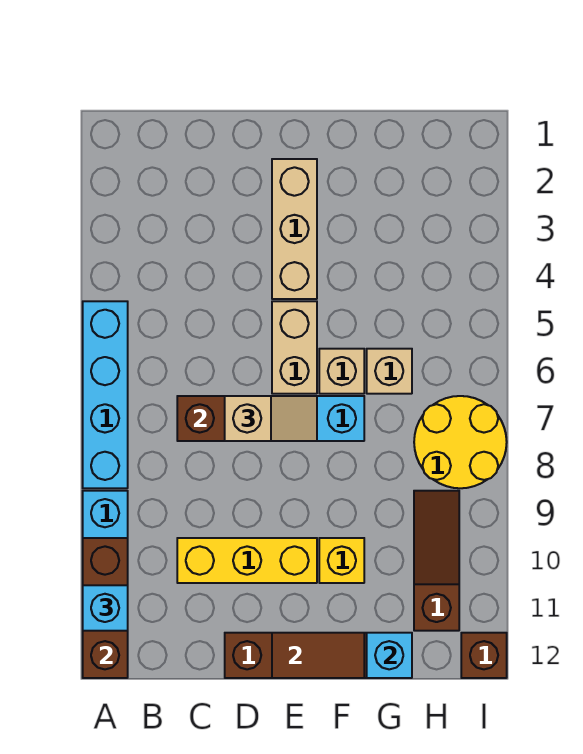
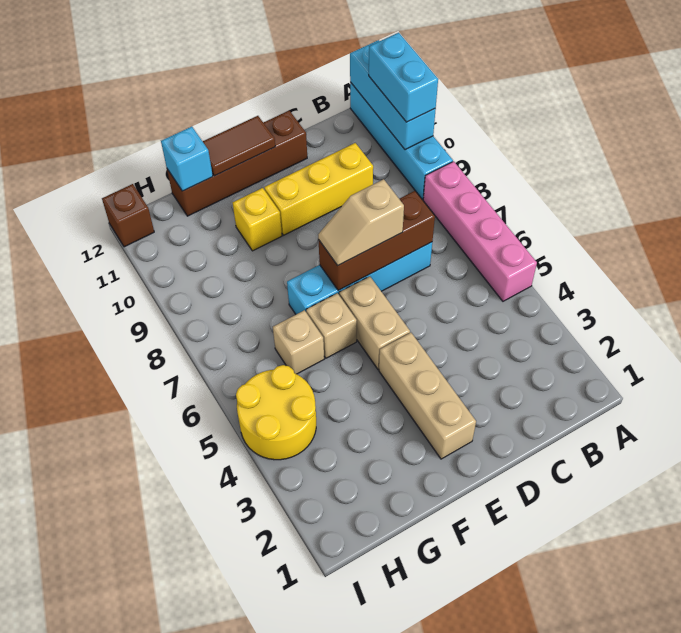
cyan brick A5:A8 level 1 -> pink brick A5:A8 level 1
brown brick A10:A12 level 2 -> cyan brick A10:A12 level 2
cyan brick A11 level 3 -> cyan brick A10:A11 level 3
yellow round brick H7:I8 level 1 -> yellow round brick H4:I5 level 1
brown slope H9:H11 level 1 top 11 -> none

